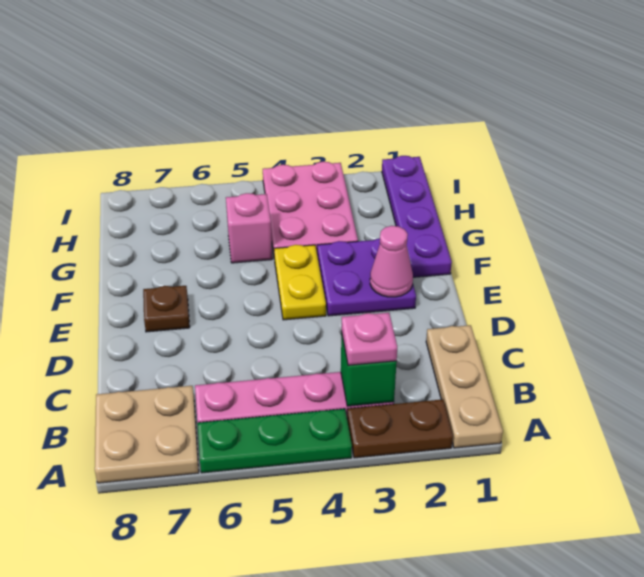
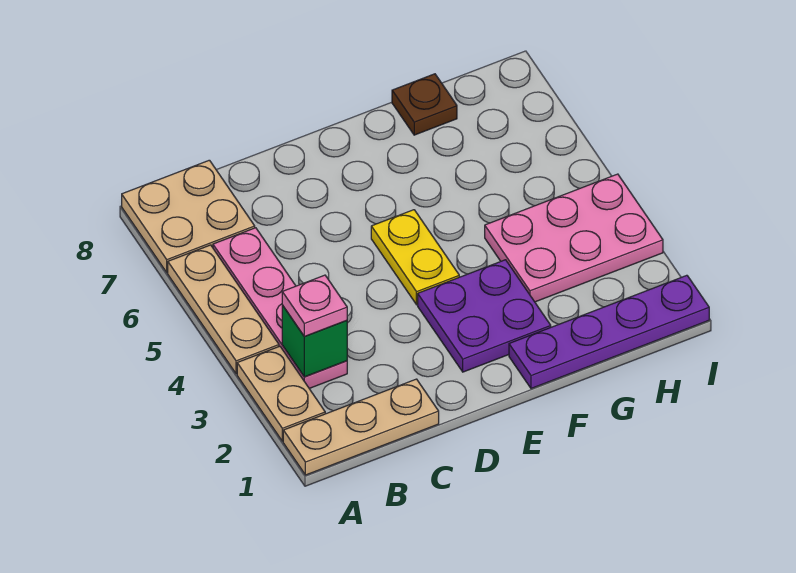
brown plate A2:A3 level 1 -> tan plate A2:A3 level 1
green plate A4:A6 level 1 -> tan plate A4:A6 level 1
pink cone E2 level 2 -> none
yellow plate E4:F4 level 1 -> yellow plate E4:E5 level 1
brown plate E7 level 1 -> brown plate G8 level 1
pink brick G5 level 1 -> none

